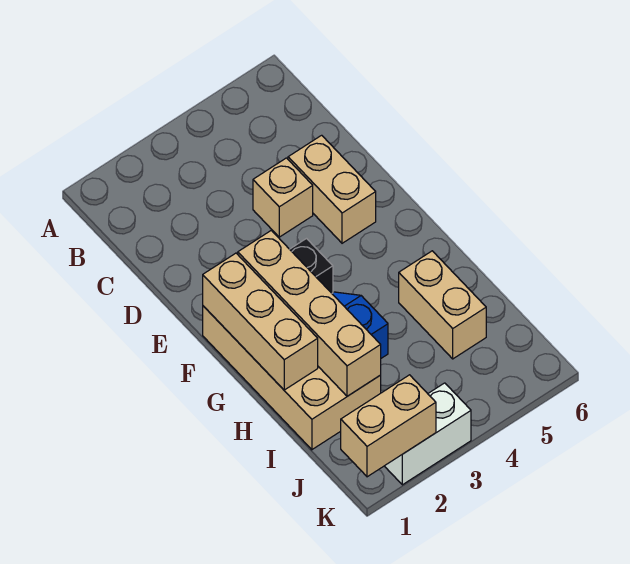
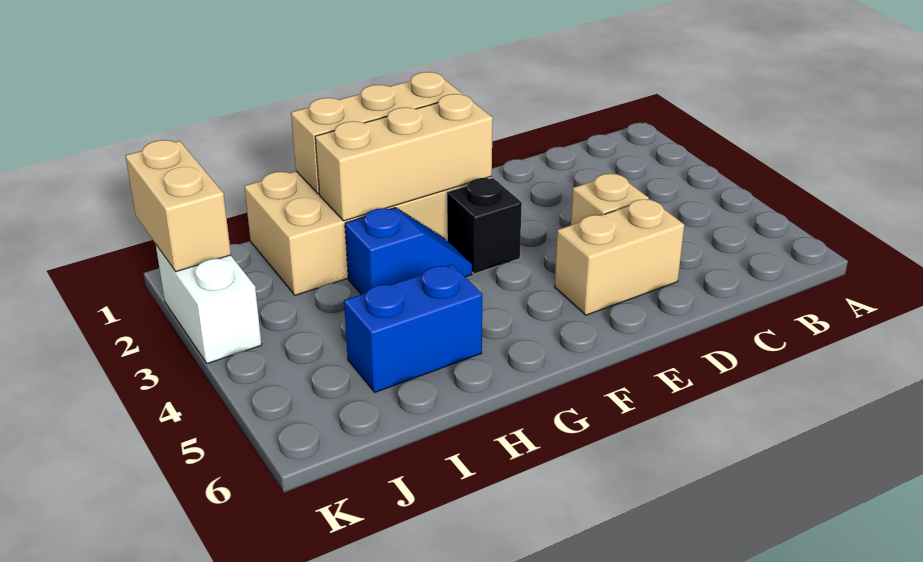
tan brick F2:I2 level 2 -> tan brick F2:H2 level 2
tan brick H5:I5 level 1 -> blue brick H5:I5 level 1

